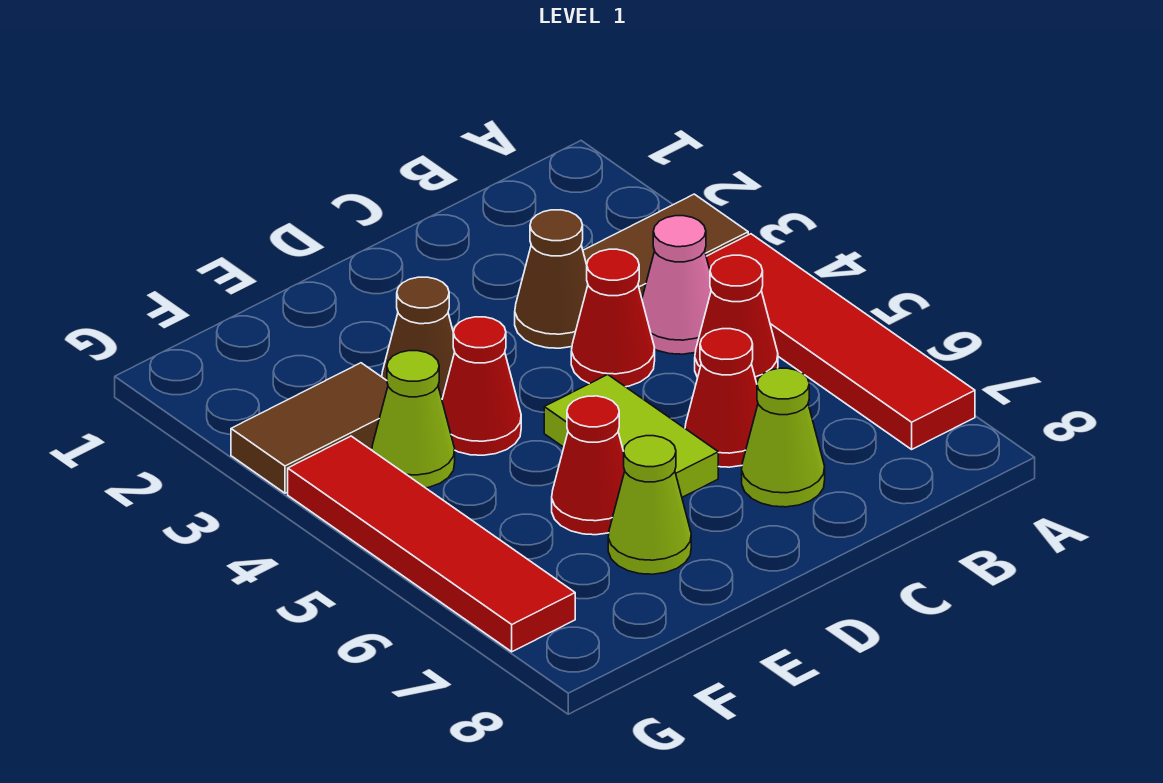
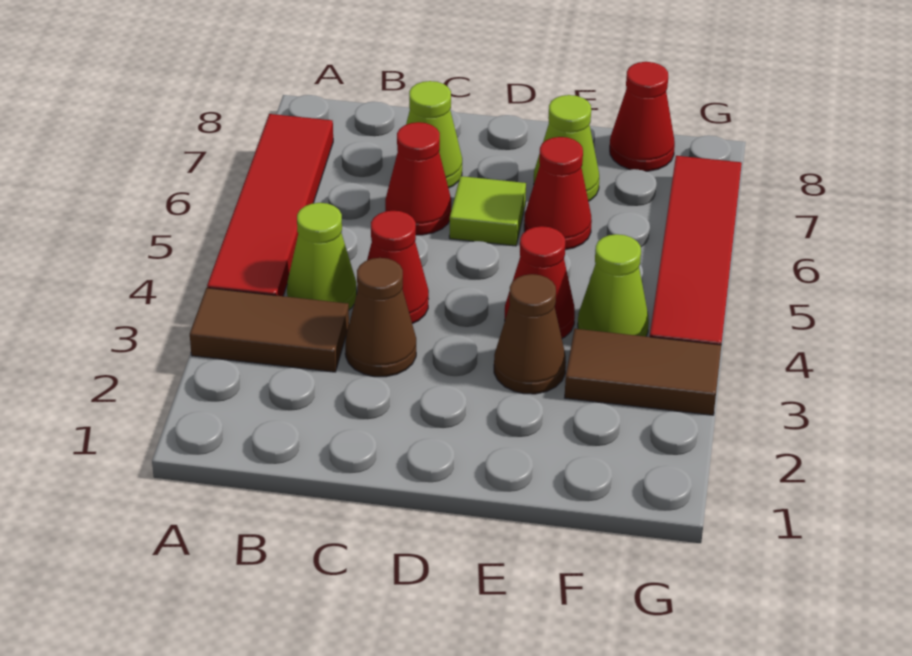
pink cone B4 level 1 -> lime cone B4 level 1
red cone B5 level 1 -> red cone F8 level 1
lime tile D5:D6 level 1 -> lime tile D6 level 1

